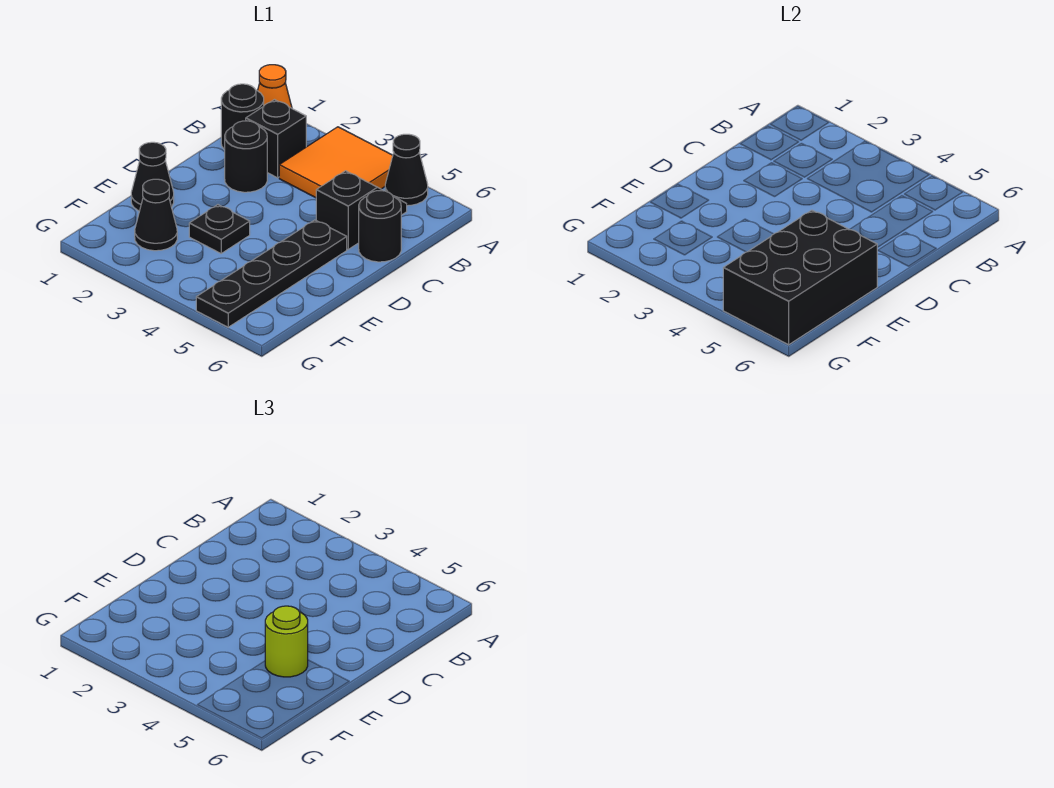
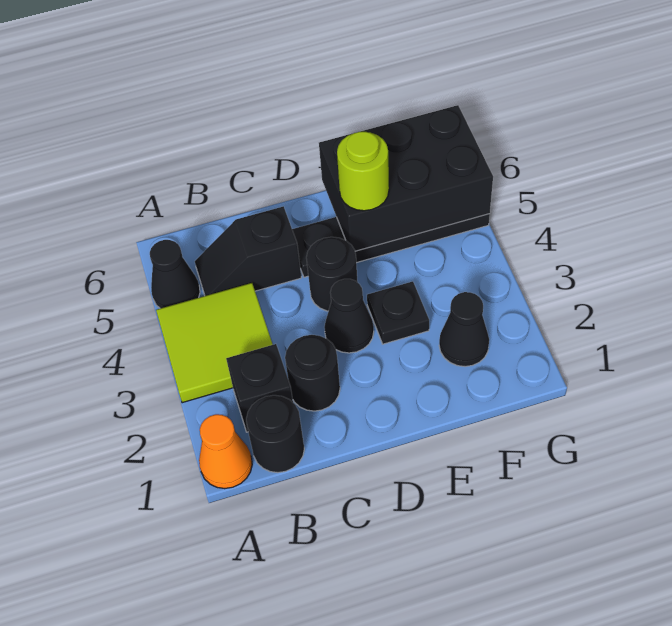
orange tile A3:B4 level 1 -> lime tile A3:B4 level 1
black round brick C6 level 1 -> black round brick D4 level 1
black cone E1 level 1 -> black cone D3 level 1

